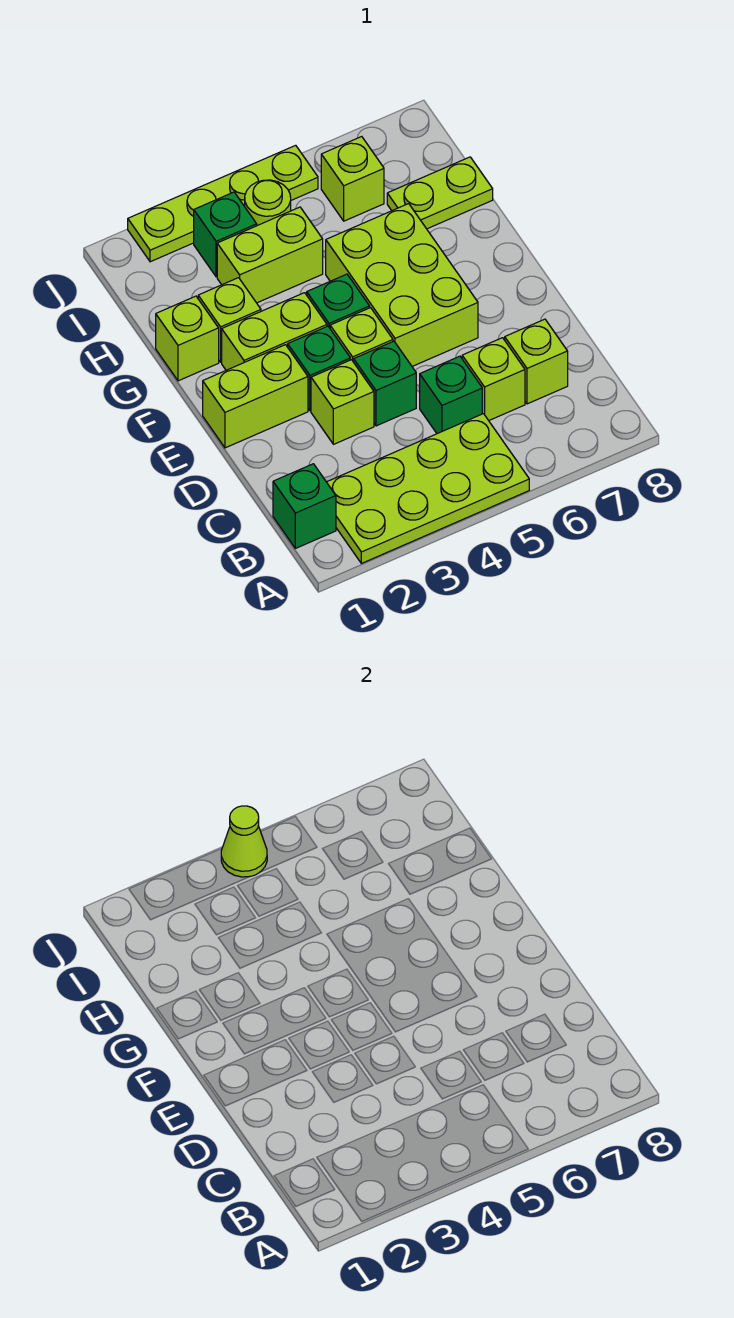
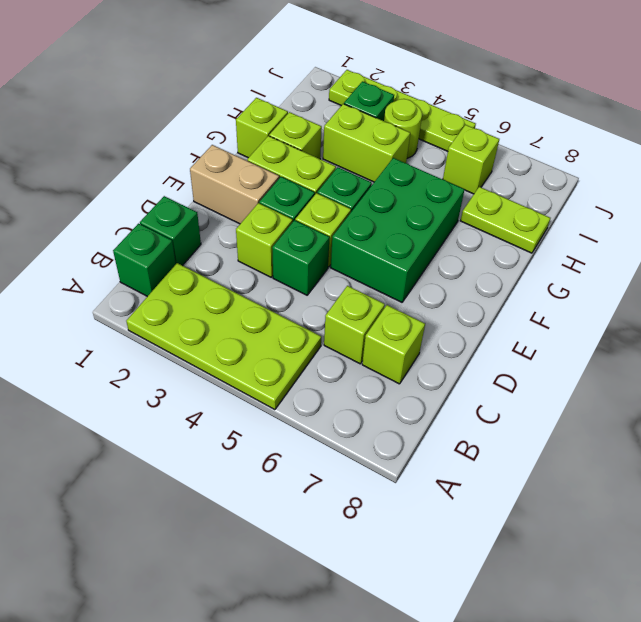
green brick C5 level 1 -> green brick C1 level 1
lime brick E1:E2 level 1 -> tan brick E1:E2 level 1
lime brick E5:G6 level 1 -> green brick E5:G6 level 1
lime cone J4 level 2 -> none

